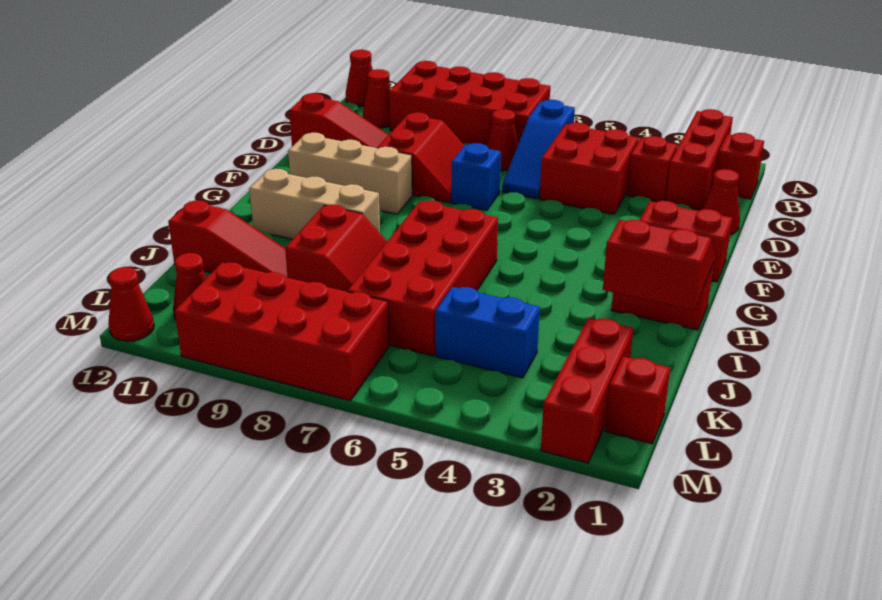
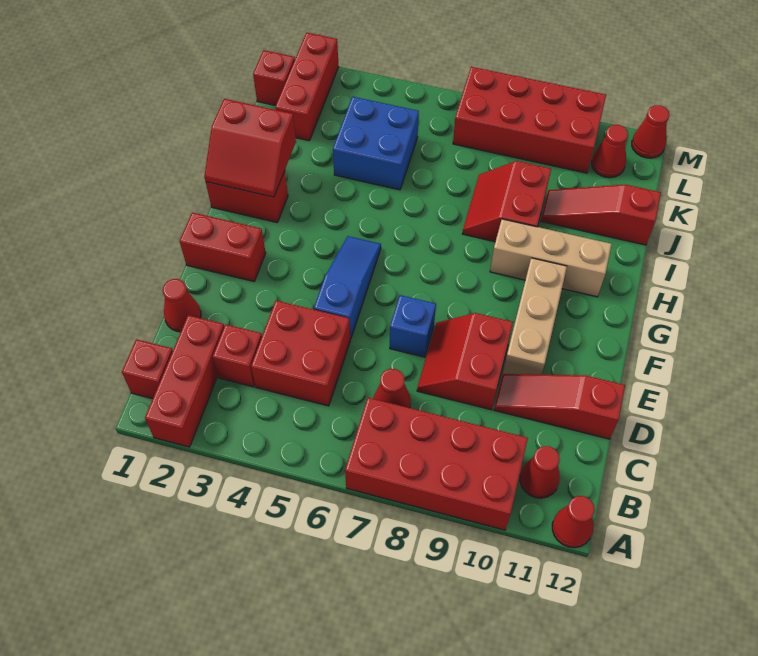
blue slope B6:D6 level 1 top B -> blue slope E5:G5 level 1 top E
tan brick F9:F11 level 1 -> tan brick E10:G10 level 1
red brick H6:K7 level 1 -> none
blue brick K4:K5 level 1 -> blue brick J4:K5 level 1

